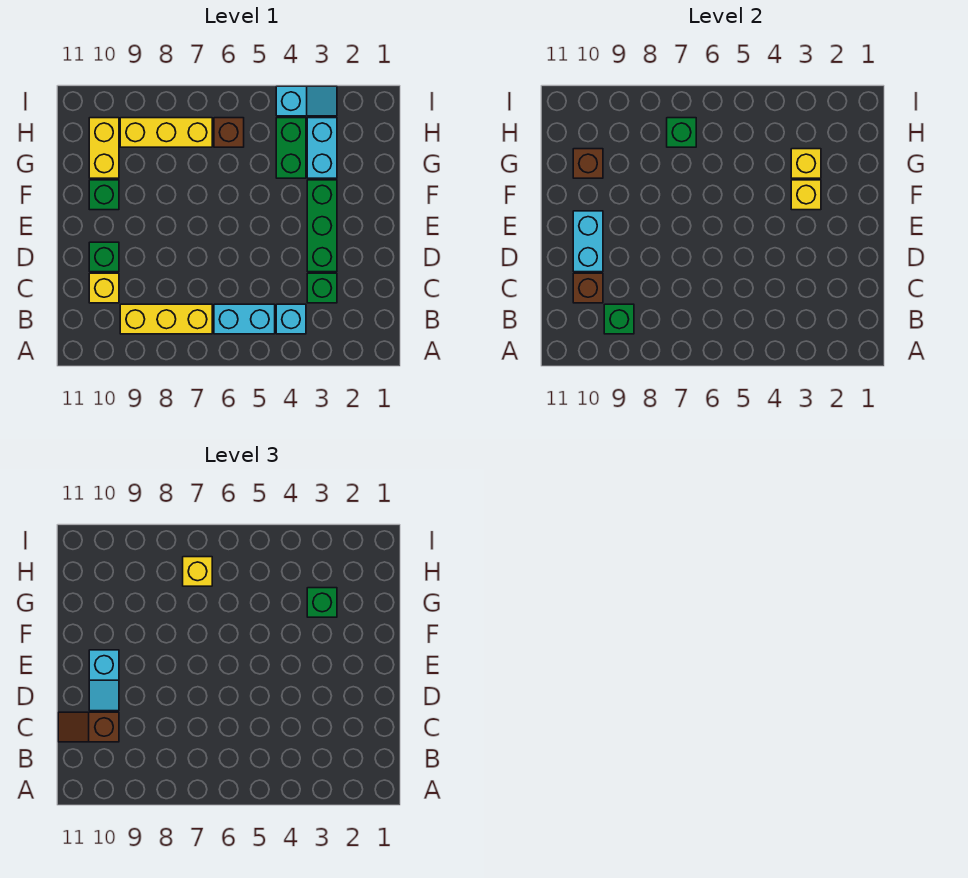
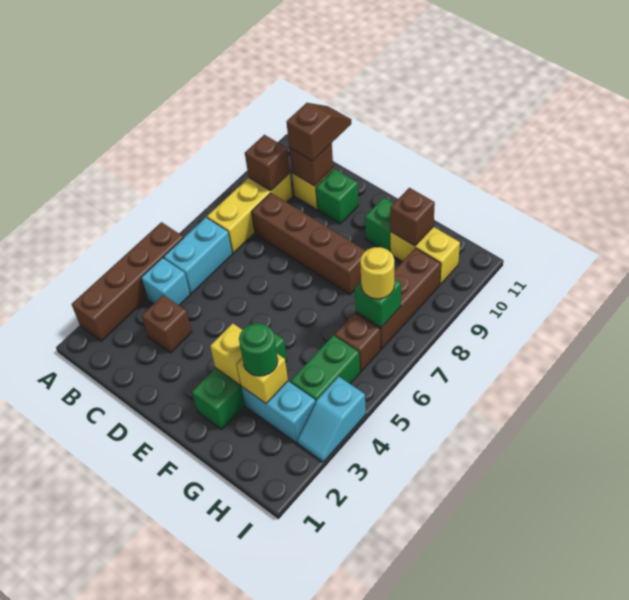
none -> brown brick A2:A5 level 1
green brick B9 level 2 -> brown brick B9 level 2
green brick C3 level 1 -> brown brick C3 level 1
none -> brown brick C8:F8 level 1
green brick D3:F3 level 1 -> green brick F2:F4 level 1
cyan brick D10:E10 level 2 -> none
cyan slope D10:E10 level 3 top E -> none
green brick G3 level 3 -> green round brick G3 level 3
green brick G4:H4 level 1 -> green brick H4:H5 level 1
yellow brick H7:H9 level 1 -> brown brick H7:H9 level 1
yellow brick H7 level 3 -> yellow round brick H7 level 3

